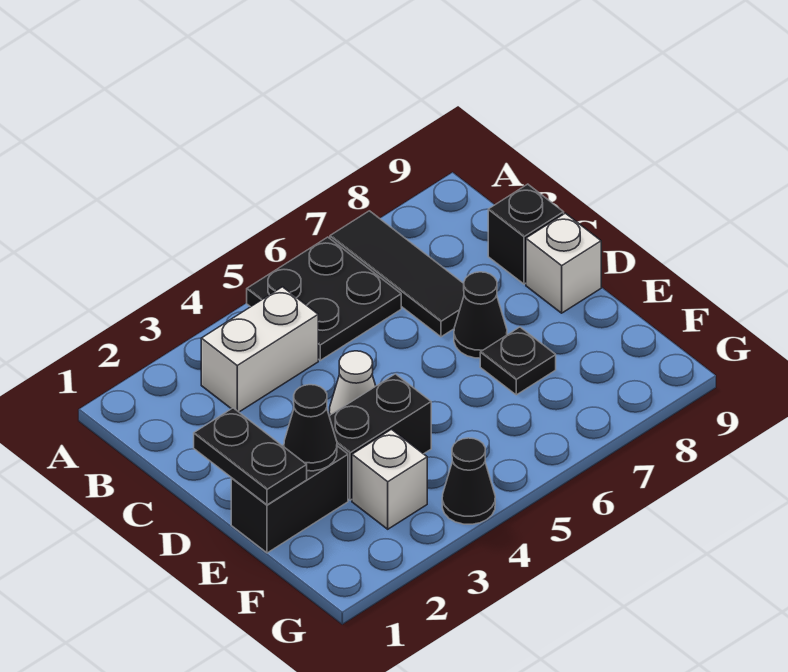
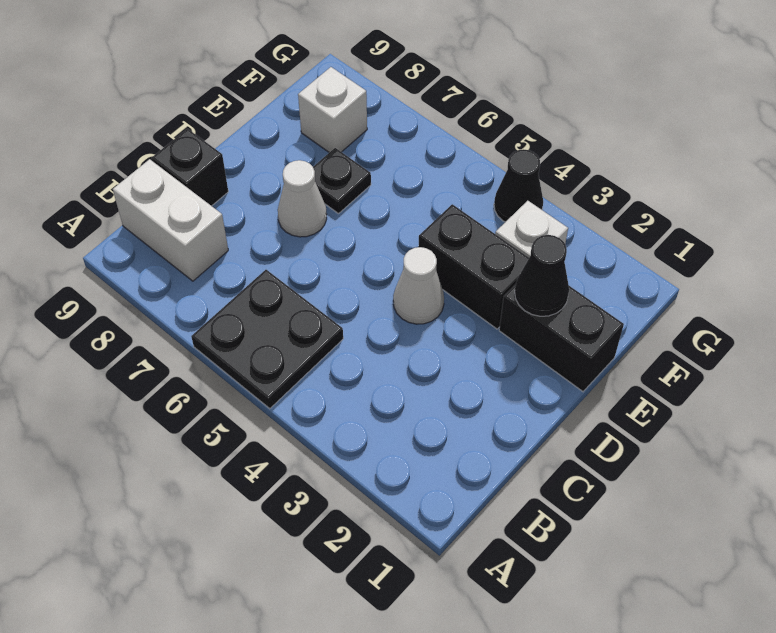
black tile A7:C7 level 1 -> none
white brick B3:B4 level 1 -> white brick B8:B9 level 1
black plate D1:E1 level 2 -> none
black cone D7 level 1 -> white cone D7 level 1
white brick D9 level 1 -> white brick F8 level 1

